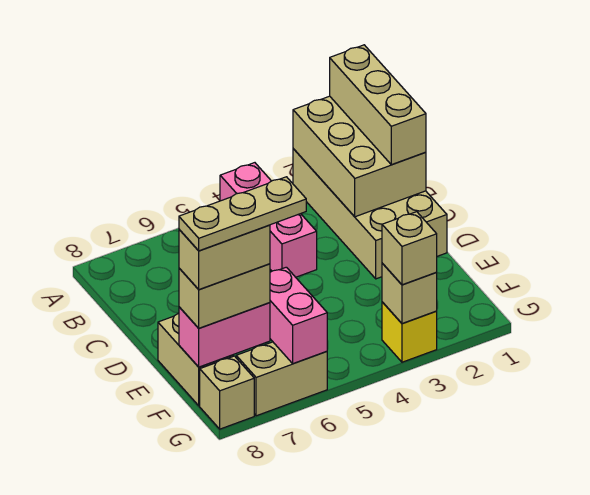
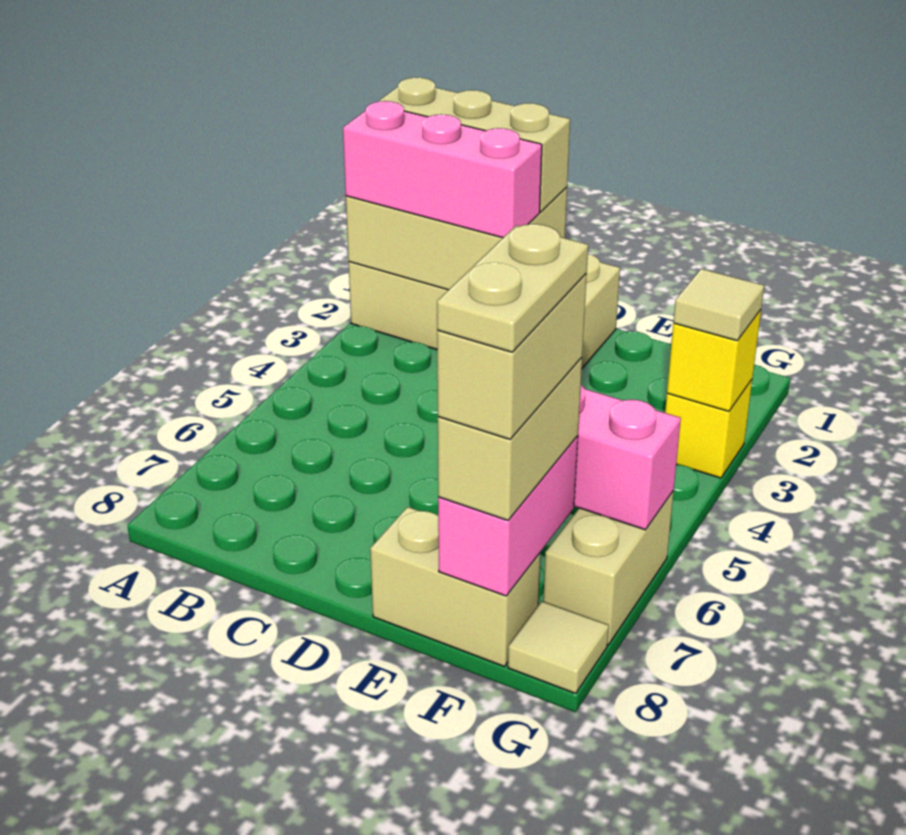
pink brick A4:C4 level 1 -> pink brick A2:C2 level 3
tan plate F6:F8 level 5 -> tan plate F7:F8 level 5
tan brick G3 level 2 -> yellow brick G3 level 2
tan brick G3 level 3 -> tan tile G3 level 3
tan brick G8 level 1 -> tan tile G8 level 1

